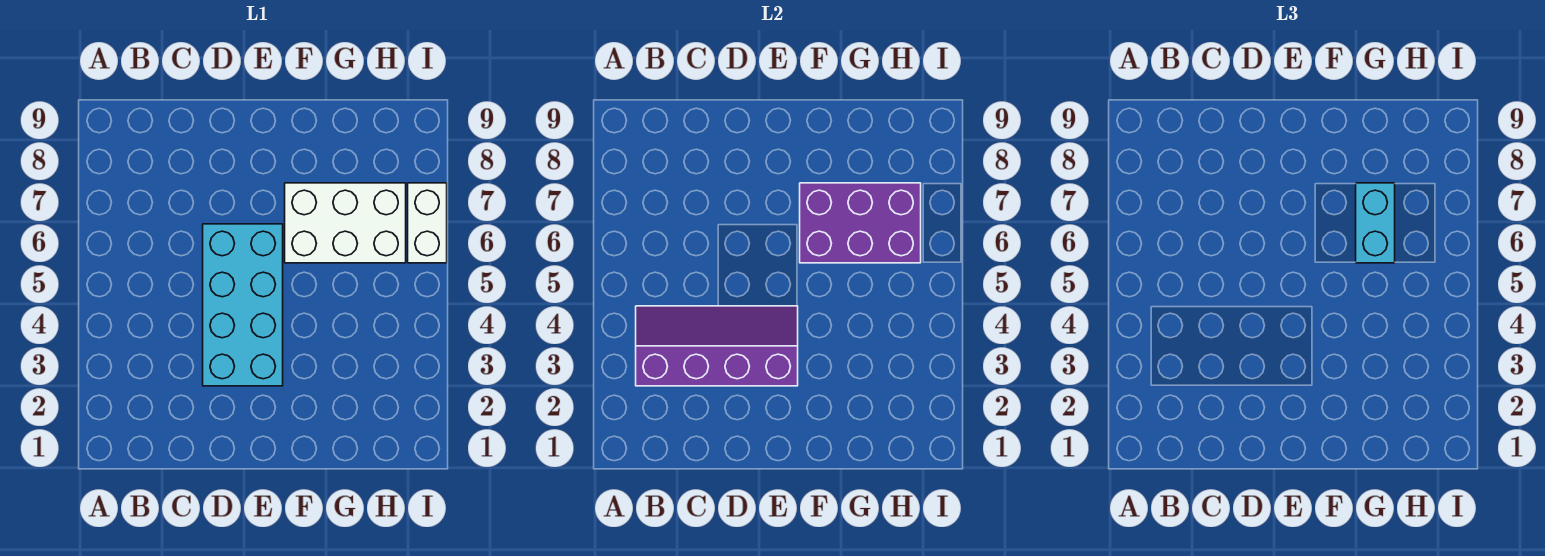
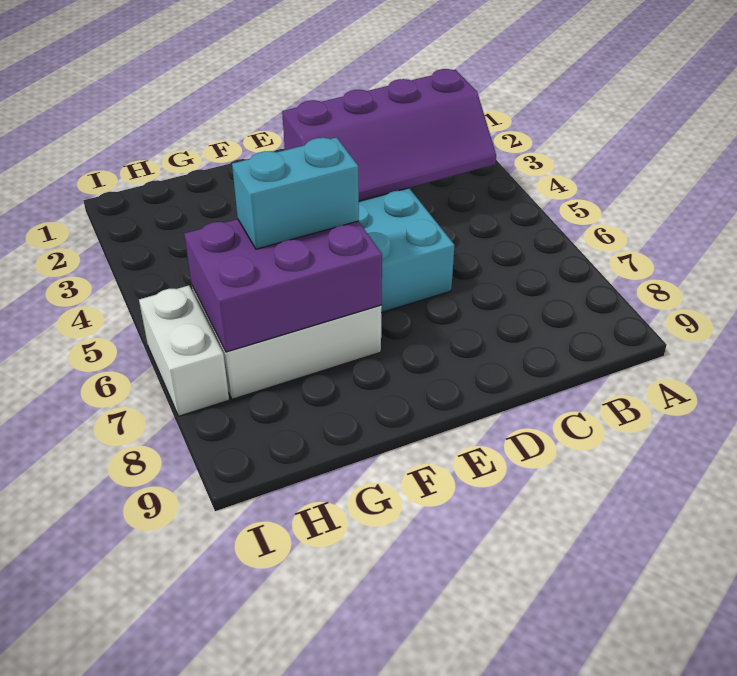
cyan brick G6:G7 level 3 -> cyan brick F6:G6 level 3

